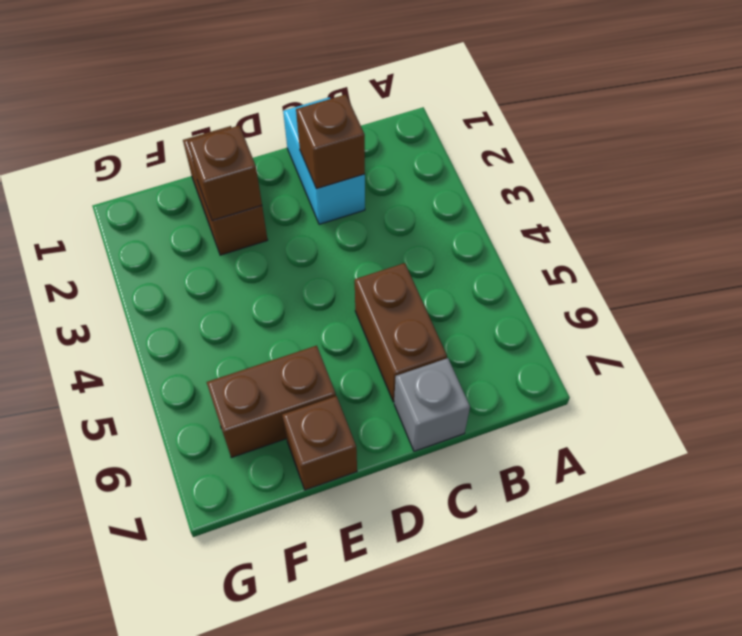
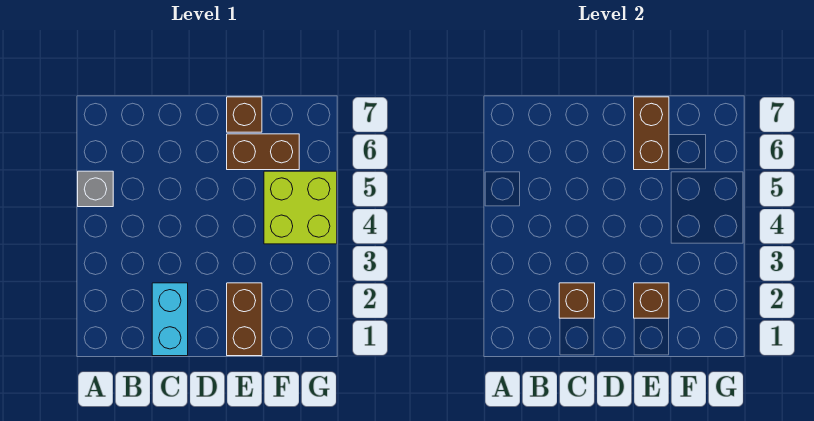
brown brick C5:C6 level 1 -> brown brick E6:E7 level 2
grey brick C7 level 1 -> grey brick A5 level 1
none -> lime brick F4:G5 level 1

